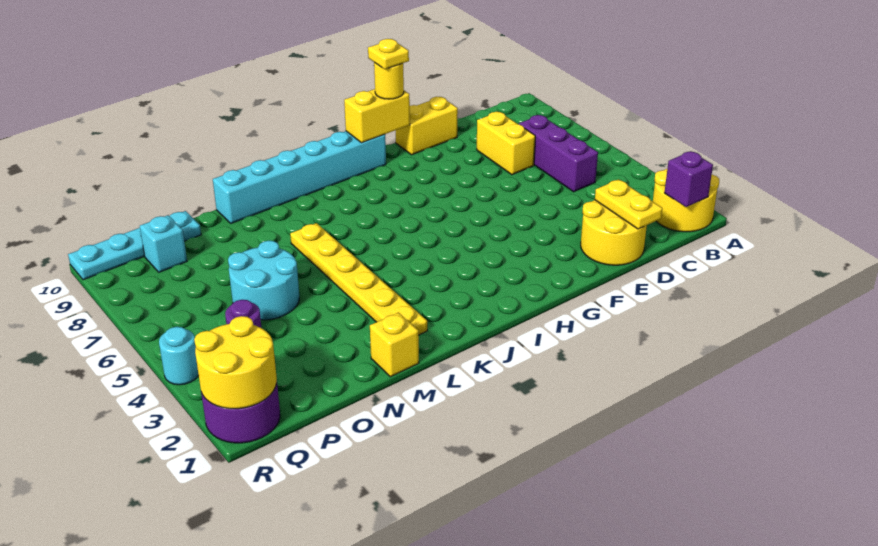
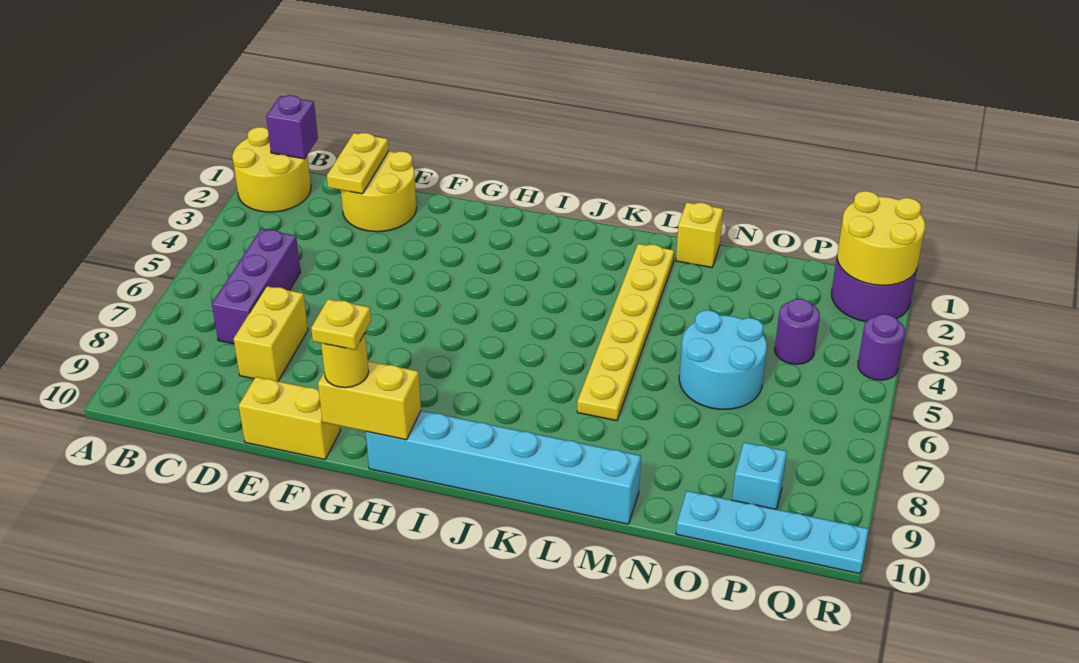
cyan round brick R4 level 1 -> purple round brick R4 level 1

